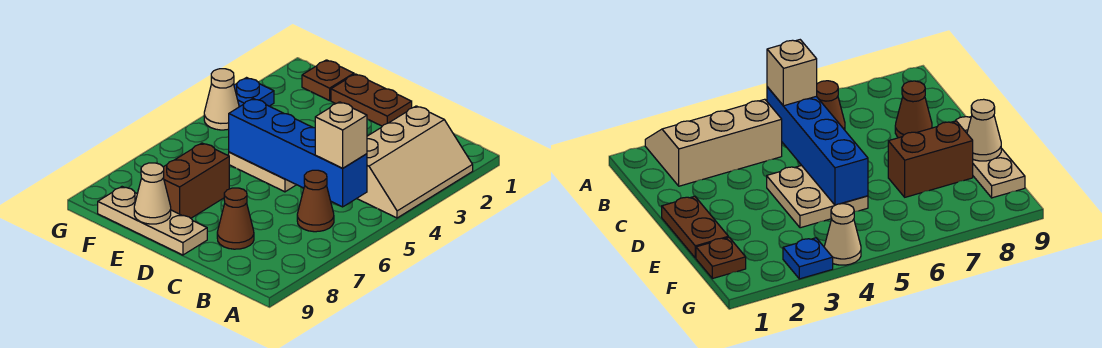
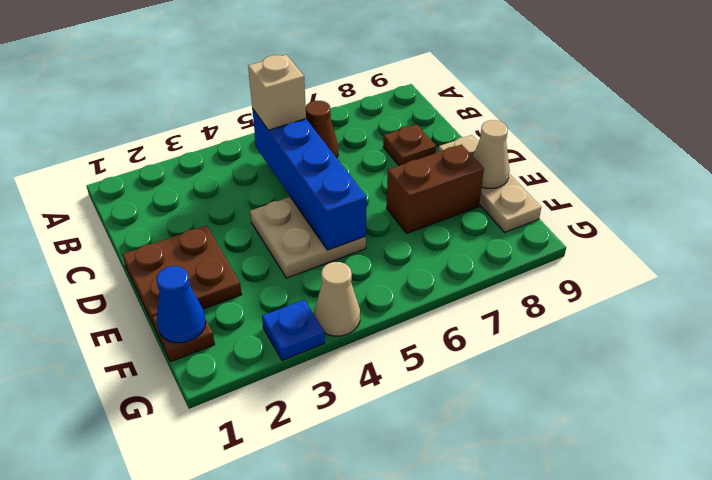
tan slope A2:B4 level 1 top B -> none
brown cone C8 level 1 -> brown plate C8 level 1
brown plate D1:E1 level 1 -> brown plate D1:E2 level 1
none -> blue cone F1 level 2

